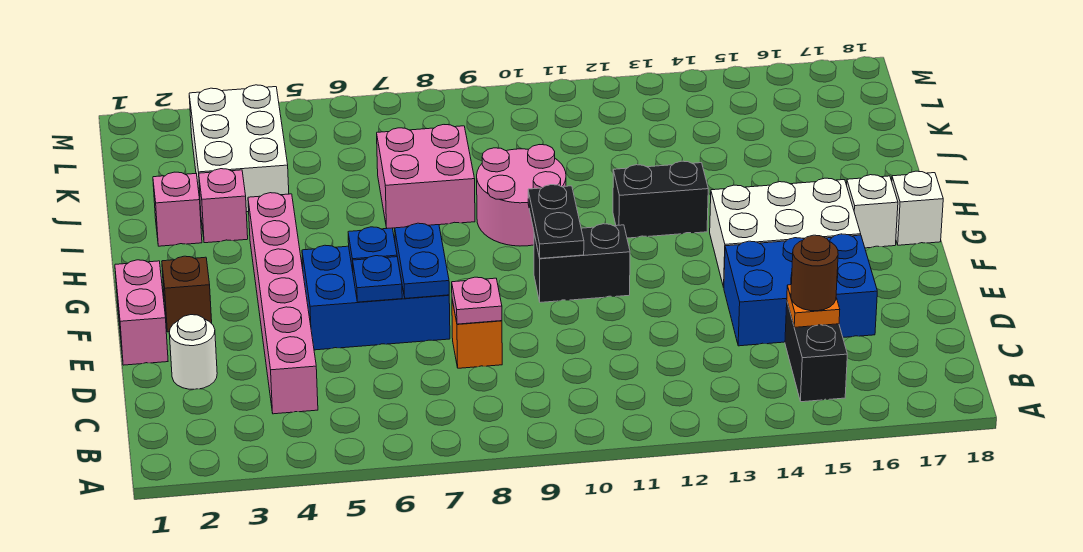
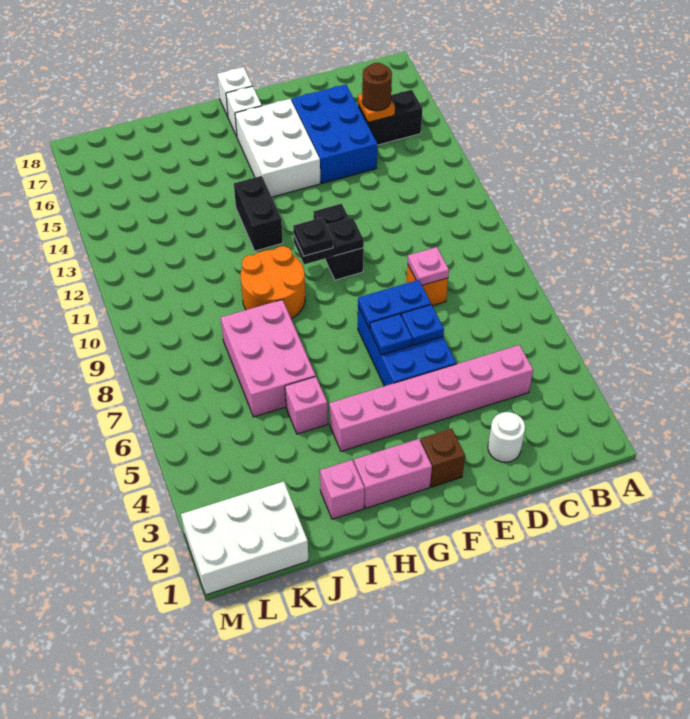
pink brick E1:F1 level 1 -> pink brick G2:H2 level 1
none -> black plate G10 level 3
pink round brick H9:I10 level 1 -> orange round brick H9:I10 level 1
pink brick I3 level 1 -> pink brick I5 level 1
pink brick I7:J8 level 1 -> pink brick I6:J8 level 1
white brick J3:L4 level 1 -> white brick K1:M2 level 1

